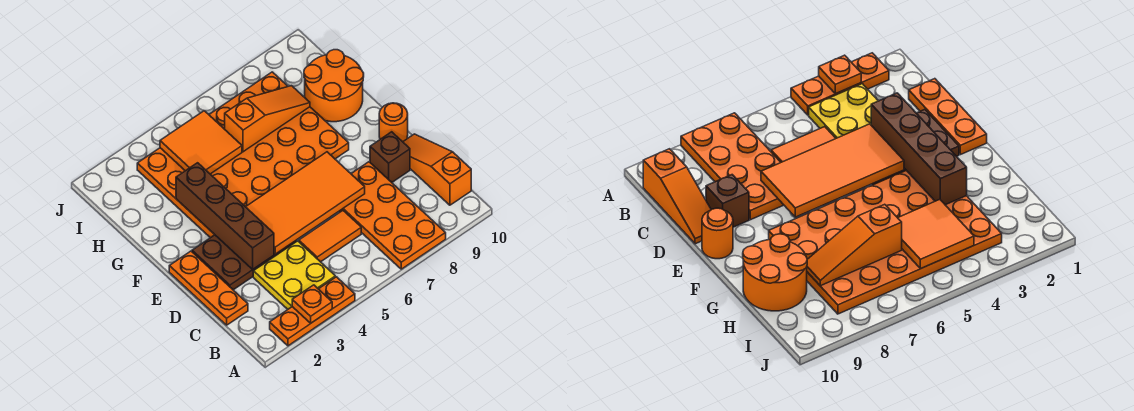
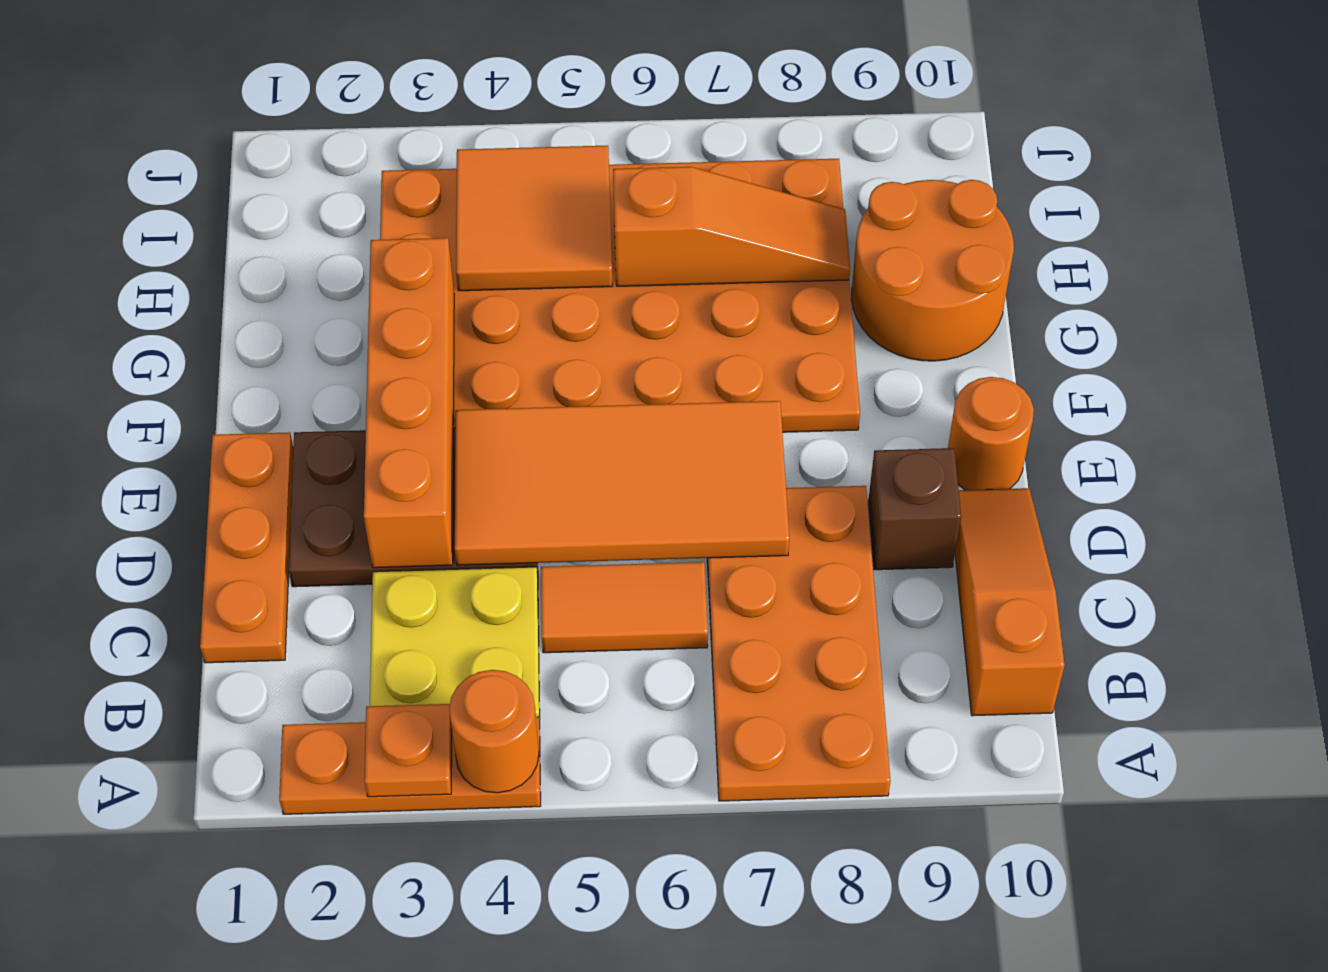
none -> orange round brick A4 level 2
brown brick D3:G3 level 2 -> orange brick D3:G3 level 2

